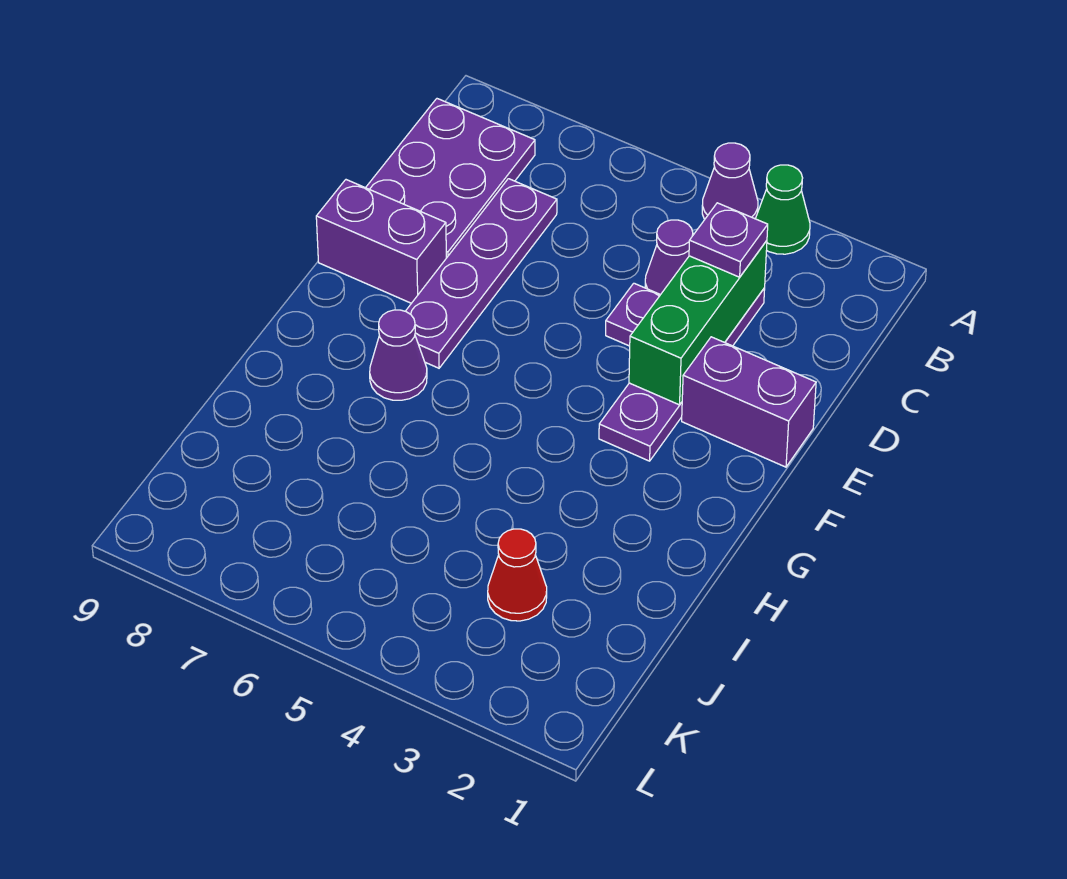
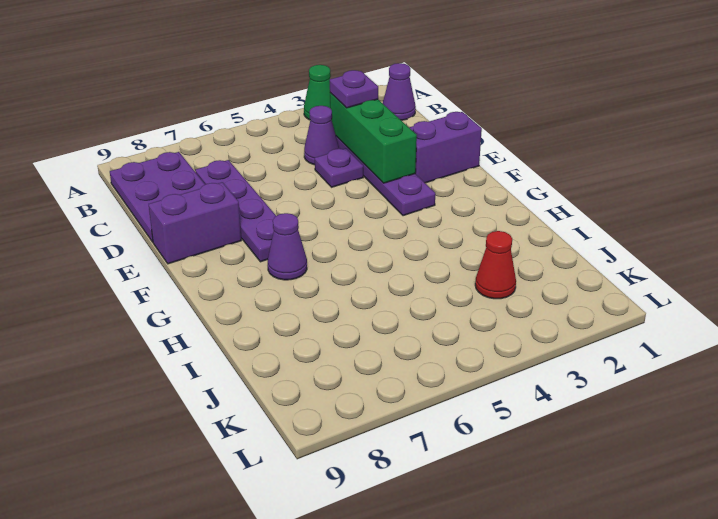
purple cone A4 level 1 -> purple cone B1 level 1

